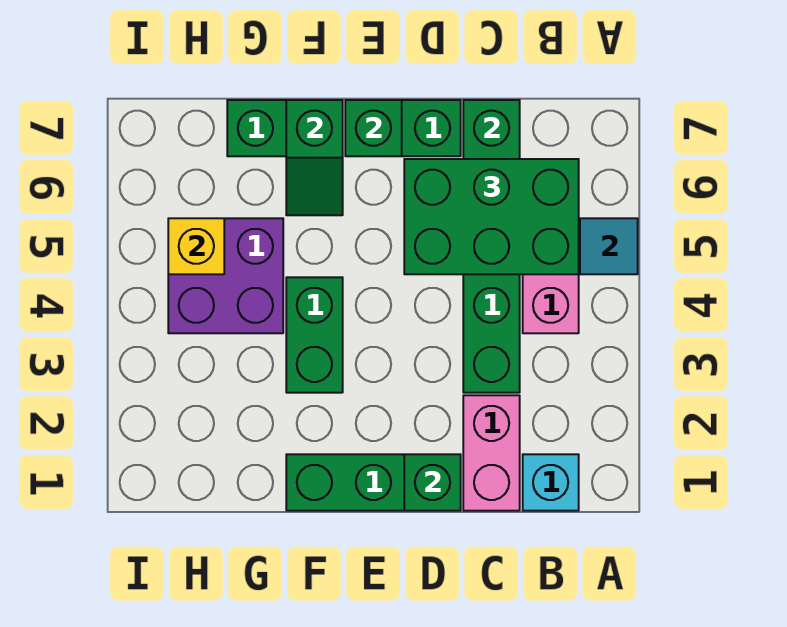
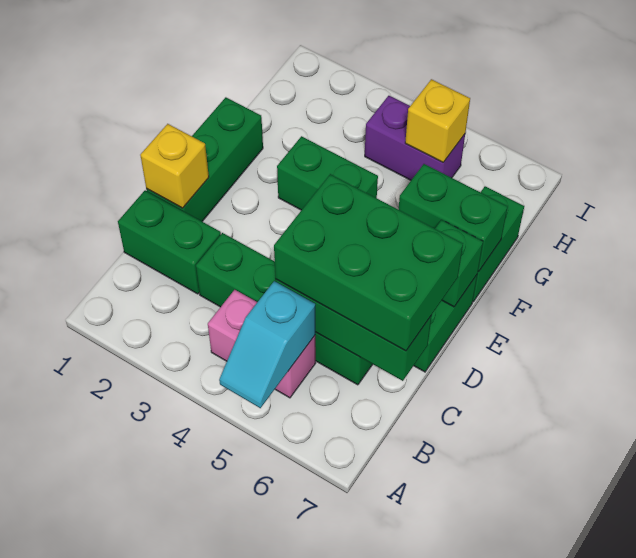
cyan brick B1 level 1 -> none
green brick B5:D6 level 3 -> green brick C5:D7 level 3
pink brick C1:C2 level 1 -> green brick C1:C2 level 1
green brick D1 level 2 -> yellow brick D1 level 2
green slope F6:F7 level 2 top 7 -> green brick F6:F7 level 2
purple brick G4:H5 level 1 -> purple brick H4:H5 level 1

